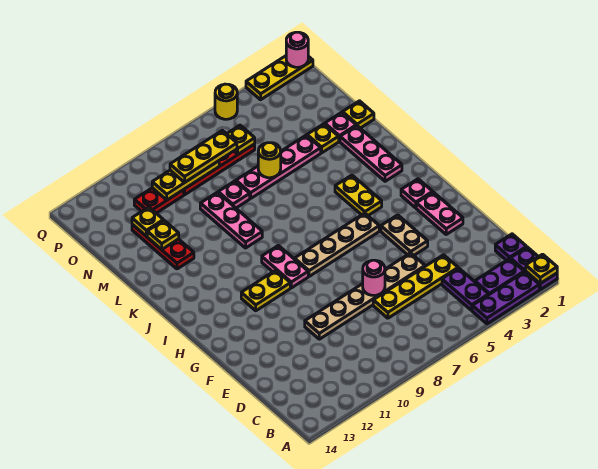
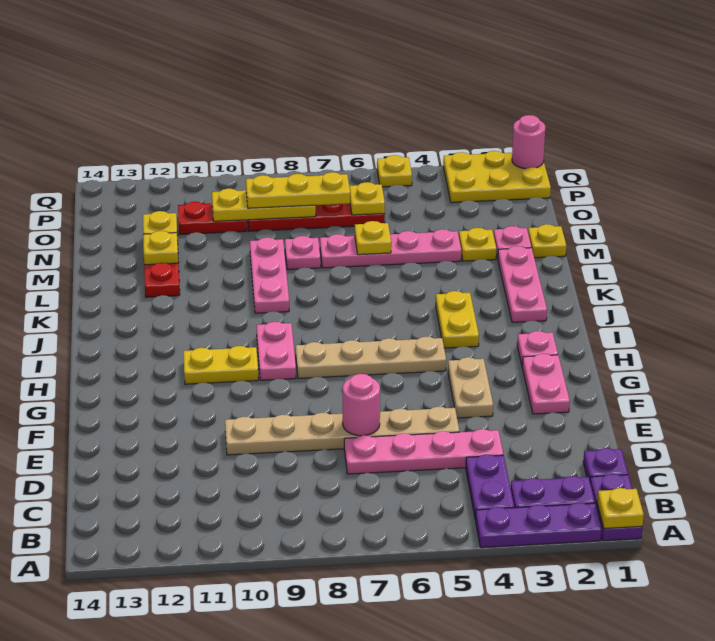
yellow plate D4:D7 level 1 -> pink plate D4:D7 level 1
yellow round brick M6 level 2 -> yellow plate M6 level 2
yellow plate Q1:Q3 level 1 -> yellow plate P1:Q3 level 1
yellow round brick Q5 level 1 -> yellow plate Q5 level 1

